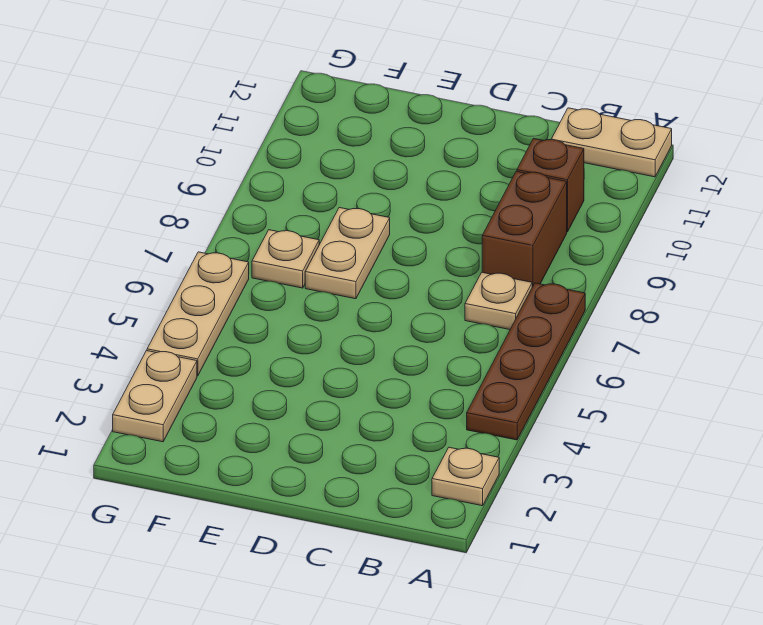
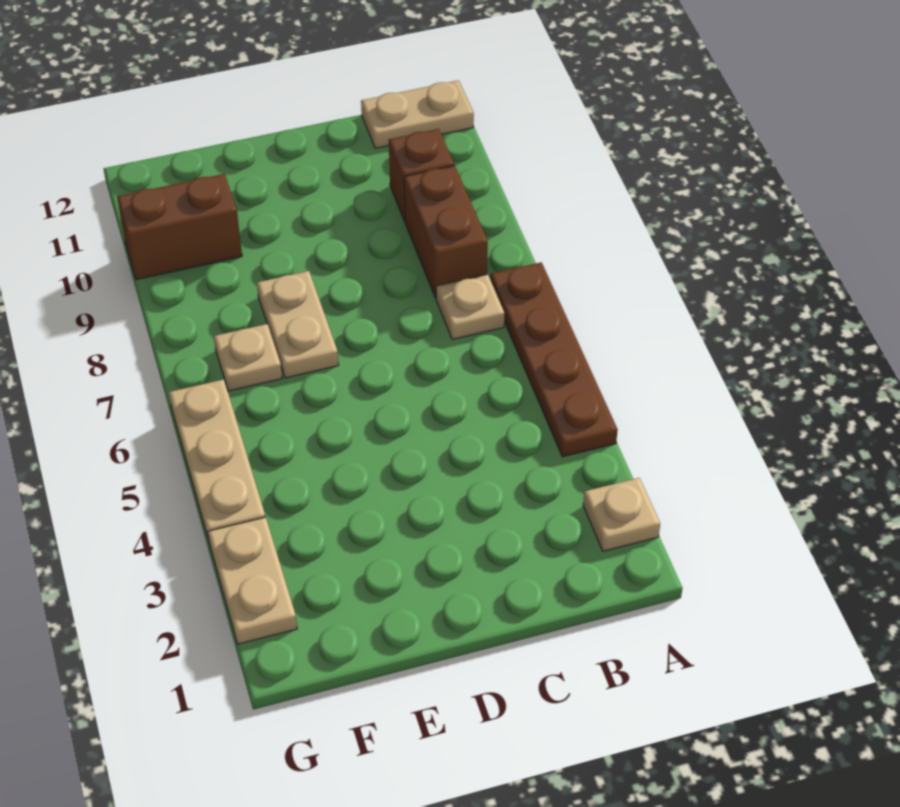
none -> brown brick F10:G10 level 1

